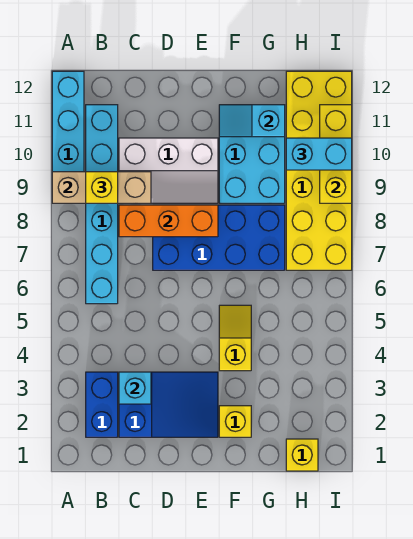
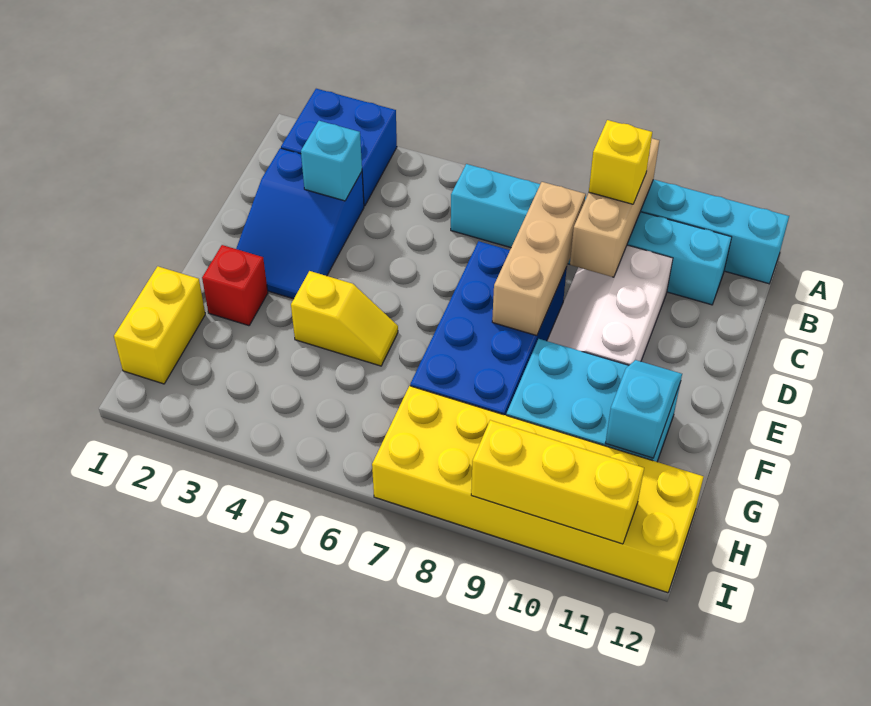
blue brick B2:B3 level 1 -> blue brick A2:B3 level 1
orange brick C8:E8 level 2 -> tan brick C8:E8 level 2
yellow brick F2 level 1 -> red brick F2 level 1
yellow brick H1 level 1 -> yellow brick G1:H1 level 1
cyan brick H10:I10 level 3 -> none

